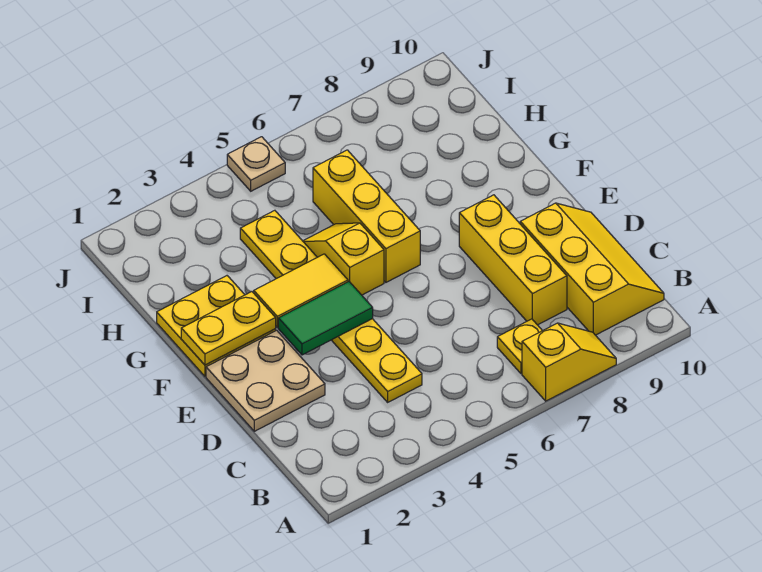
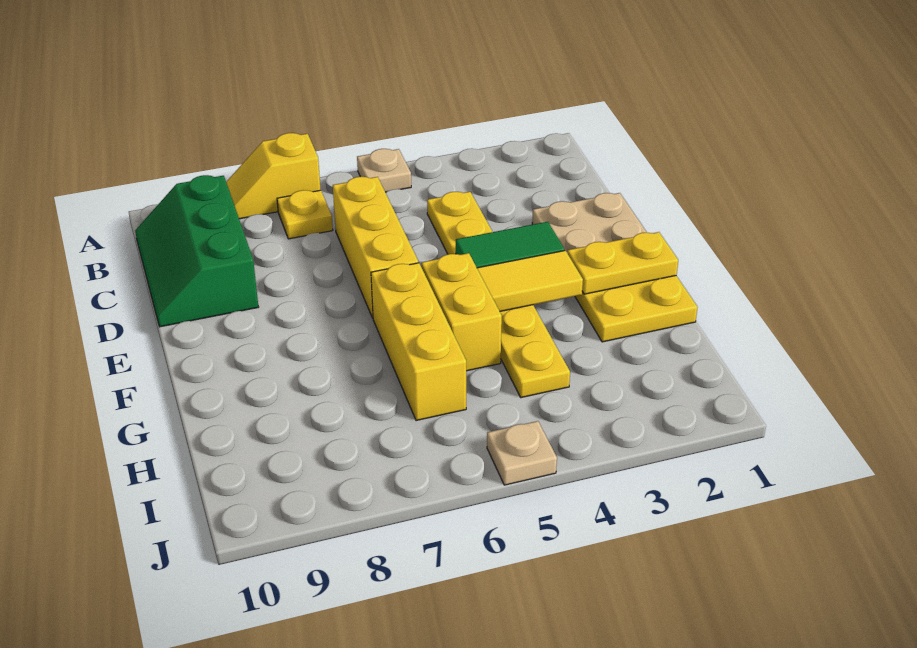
none -> tan plate A5 level 1
yellow slope B9:D10 level 1 top 9 -> green slope B9:D10 level 1 top 9
yellow brick C8:E8 level 1 -> yellow brick C6:E6 level 1
yellow slope F5:G5 level 1 top F -> yellow brick F5:G5 level 1

